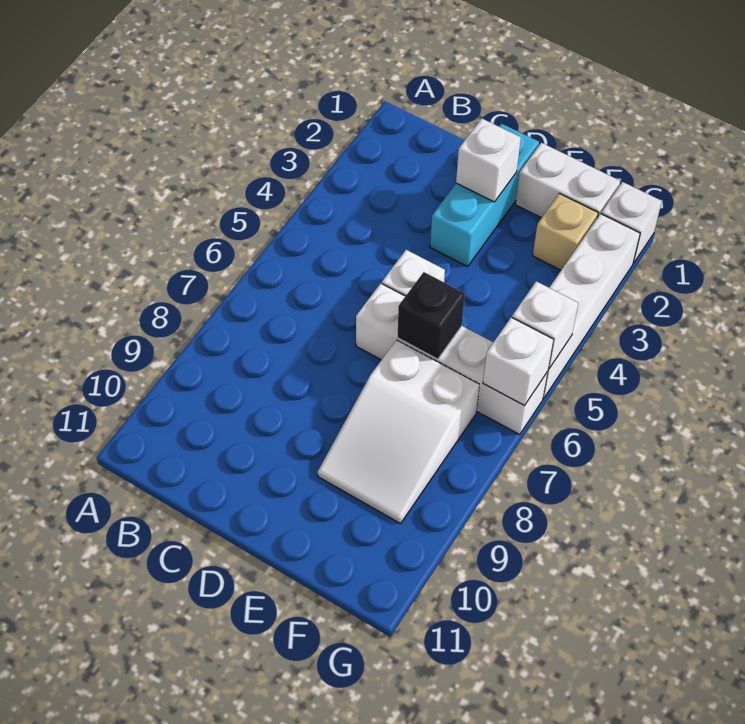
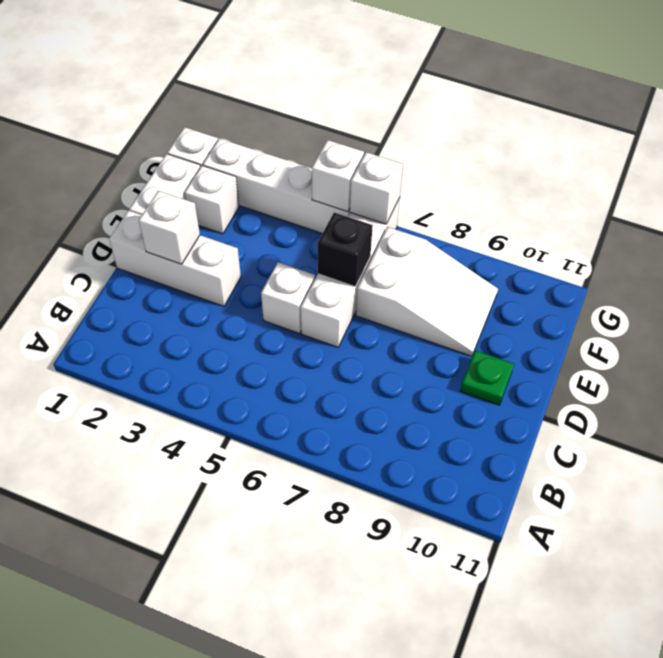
cyan brick D1:D3 level 1 -> white brick D1:D3 level 1
none -> green plate D10 level 1
tan brick F2 level 1 -> white brick F2 level 1

